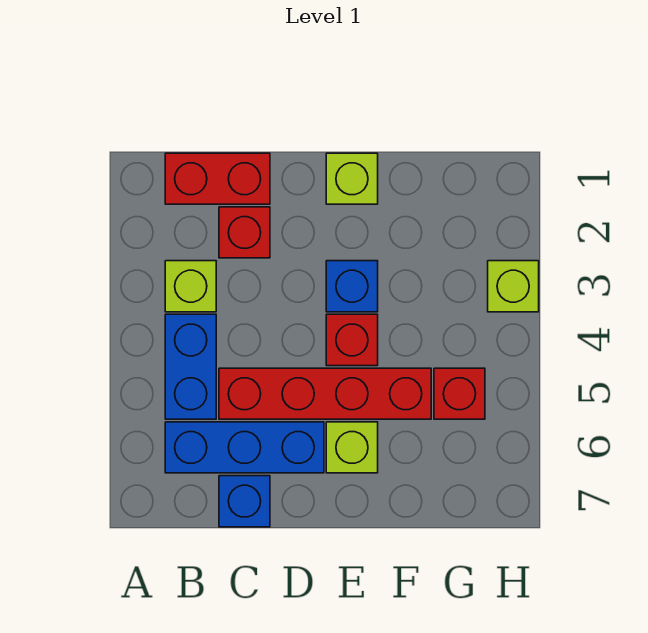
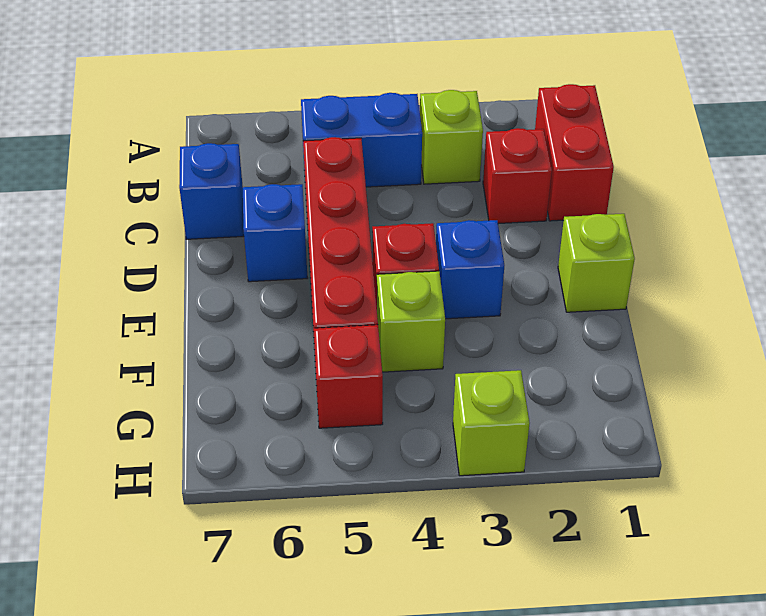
blue brick B6:D6 level 1 -> blue brick D6 level 1
lime brick E6 level 1 -> lime brick F4 level 1

